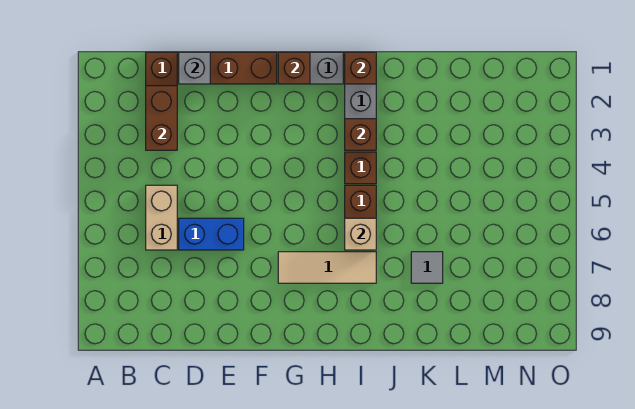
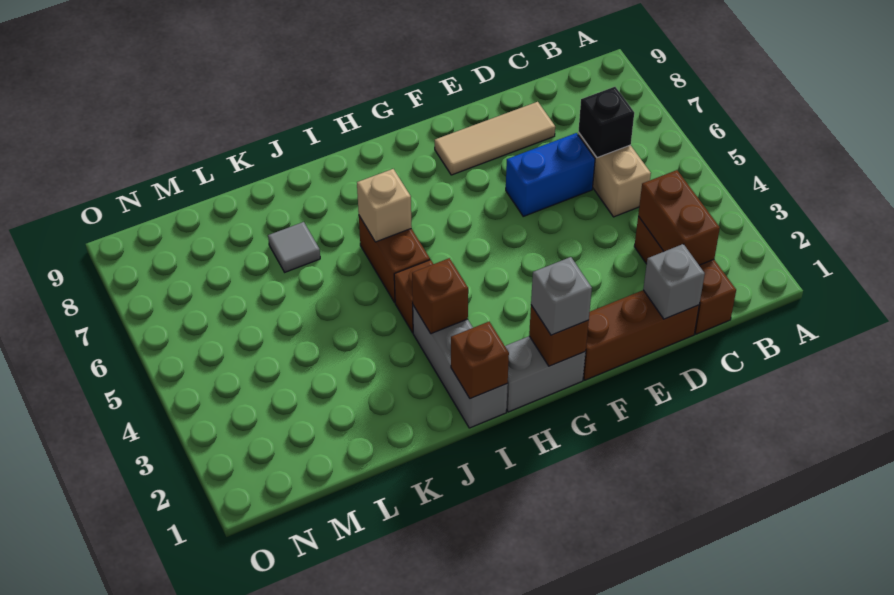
none -> black brick C6 level 2
none -> grey brick G1 level 3
tan tile G7:I7 level 1 -> tan tile D8:F8 level 1

